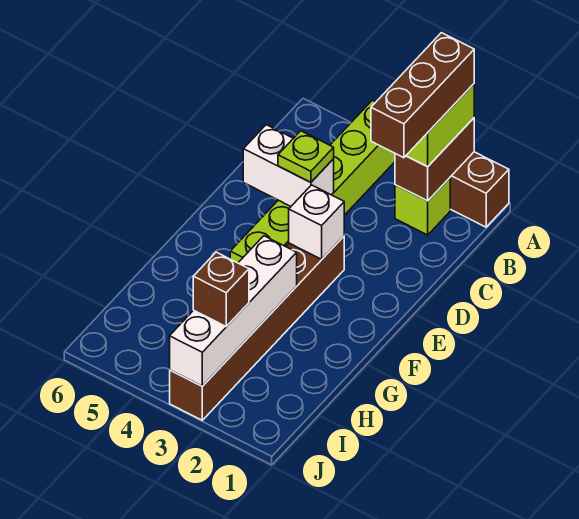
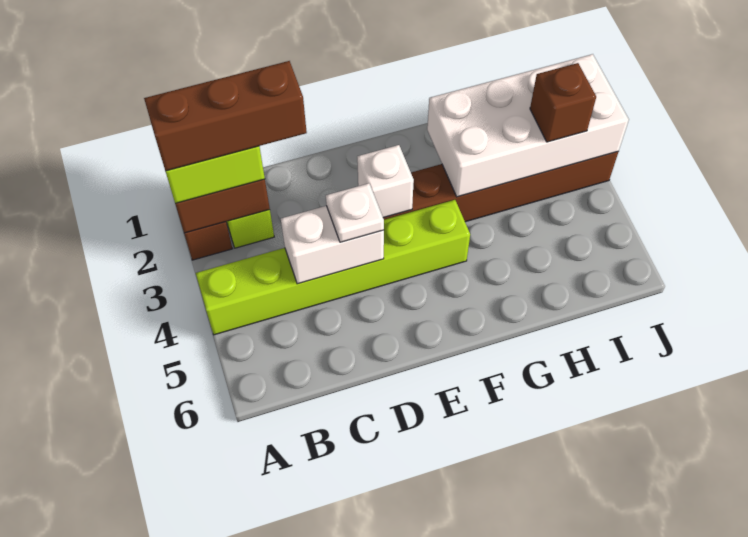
white brick D4:D5 level 2 -> white brick C4:D4 level 2
lime plate D4 level 3 -> white plate D4 level 3
white brick G3:J3 level 2 -> white brick G2:J3 level 2

